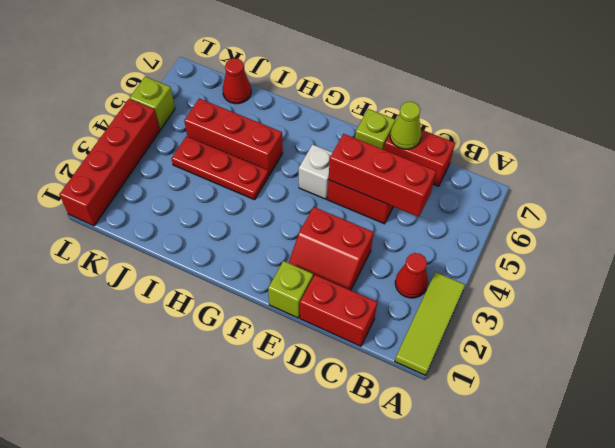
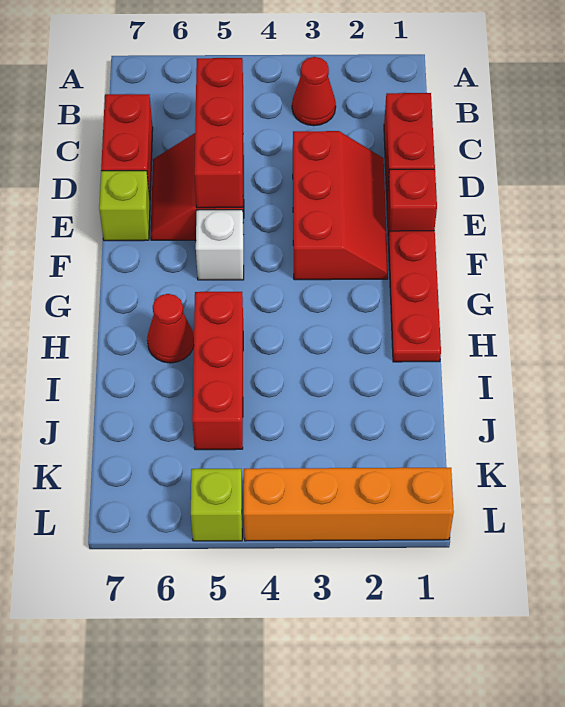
lime tile A1:A3 level 1 -> none
red slope D2:E3 level 1 top 3 -> red slope D2:F3 level 1 top 3
lime cone D7 level 2 -> none
lime brick E1 level 1 -> red brick E1 level 1
red plate H4:J4 level 1 -> red plate F1:H1 level 1
red cone J7 level 1 -> red cone H6 level 1
red brick L1:L4 level 1 -> orange brick L1:L4 level 1

